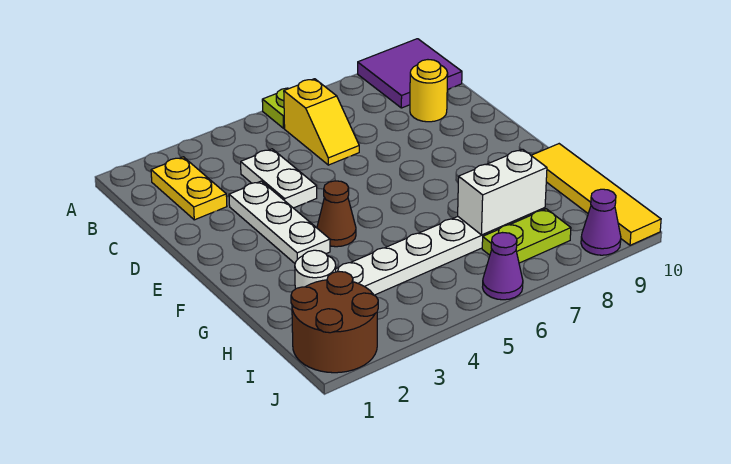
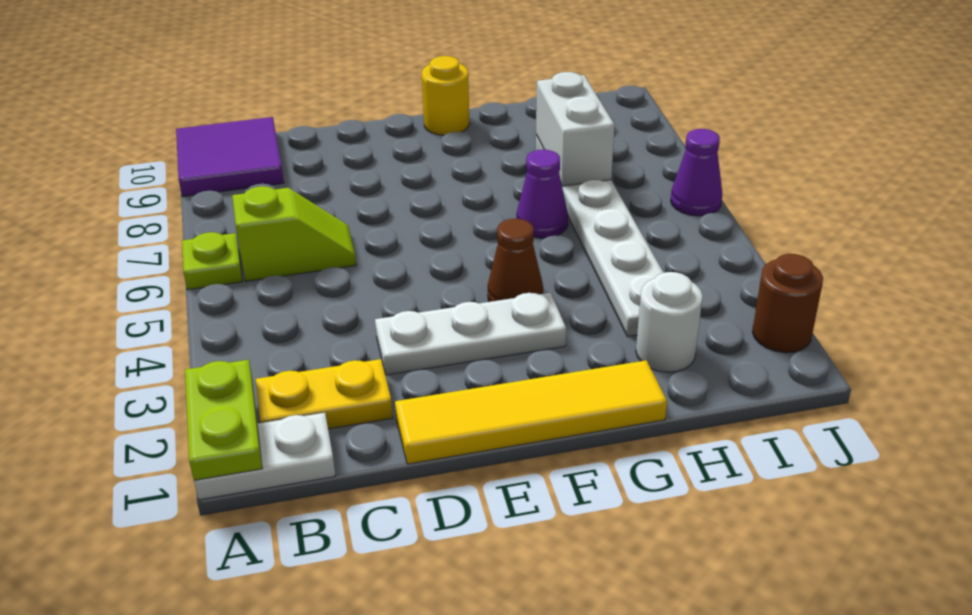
yellow slope B6:C6 level 1 top B -> lime slope B6:C6 level 1 top B
white plate C4:D4 level 1 -> white plate A1:B1 level 1
yellow round brick C9 level 1 -> yellow round brick F10 level 1
yellow tile G10:J10 level 1 -> yellow tile D1:G1 level 1
brown round brick I1:J2 level 1 -> brown round brick J2 level 1
lime plate I7:I8 level 1 -> lime plate A1:A2 level 2
purple cone J9 level 1 -> purple cone G6 level 1

